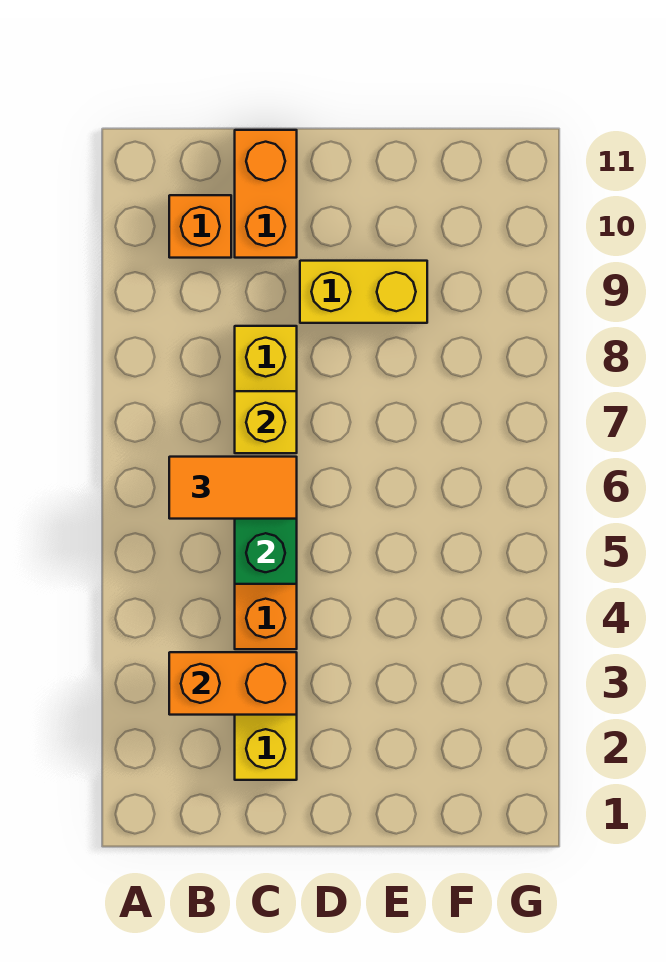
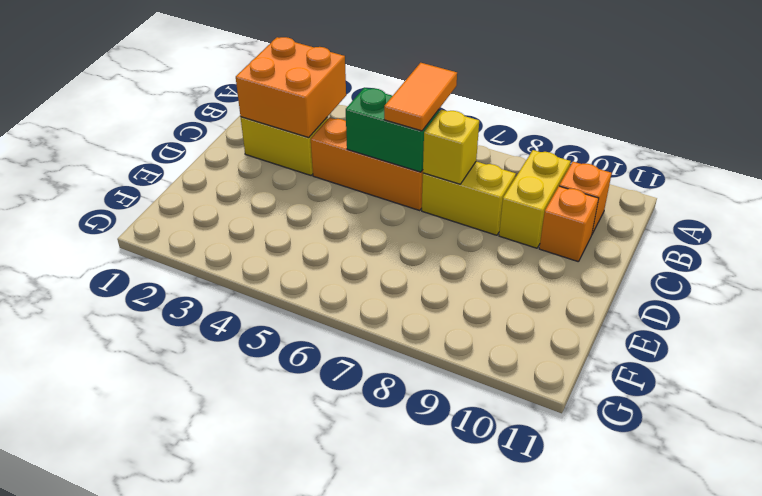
orange brick B3:C3 level 2 -> orange brick B2:C3 level 2
orange brick C10:C11 level 1 -> orange brick C10 level 1
yellow brick D9:E9 level 1 -> yellow brick B9:C9 level 1

